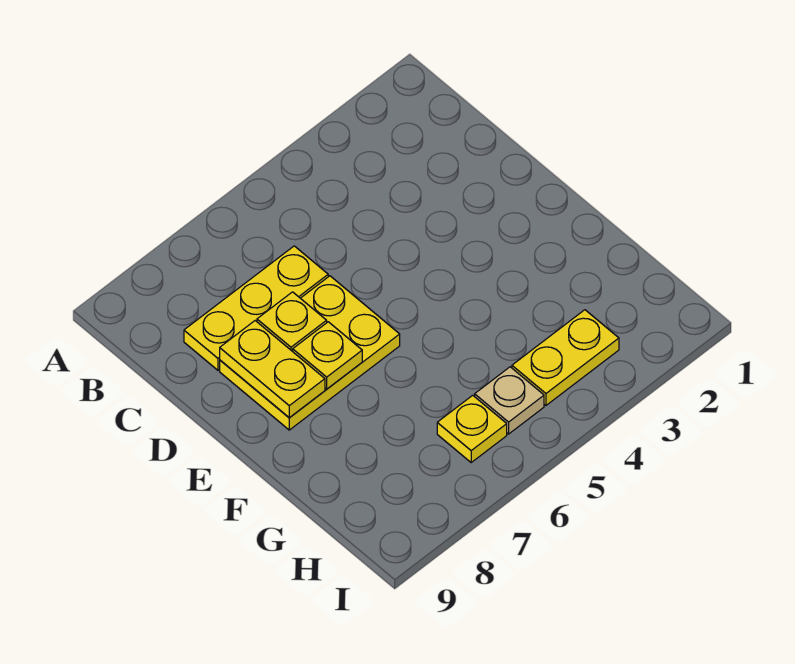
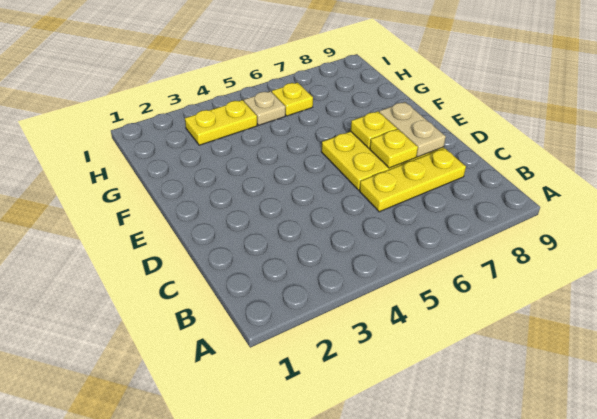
yellow plate D8:E8 level 2 -> tan plate D8:E8 level 2

